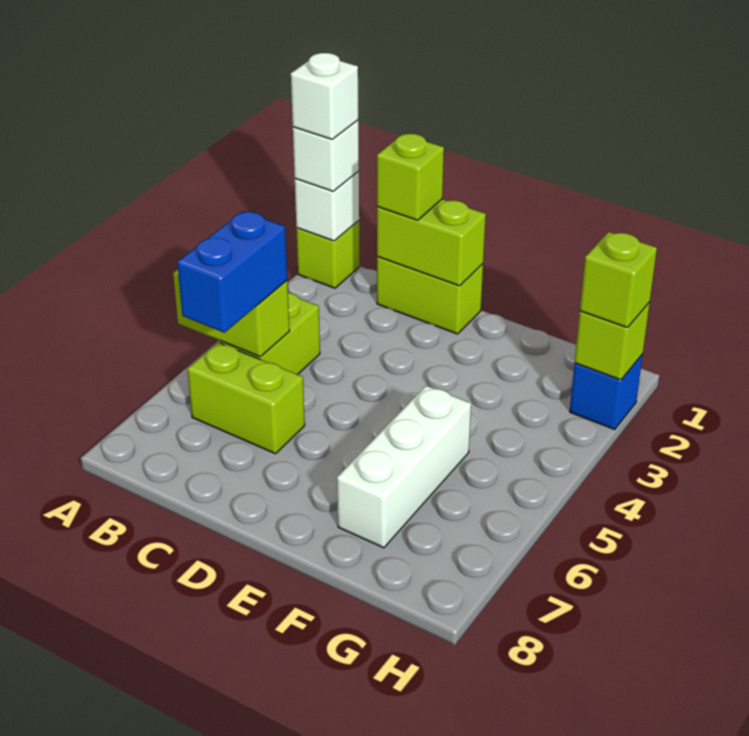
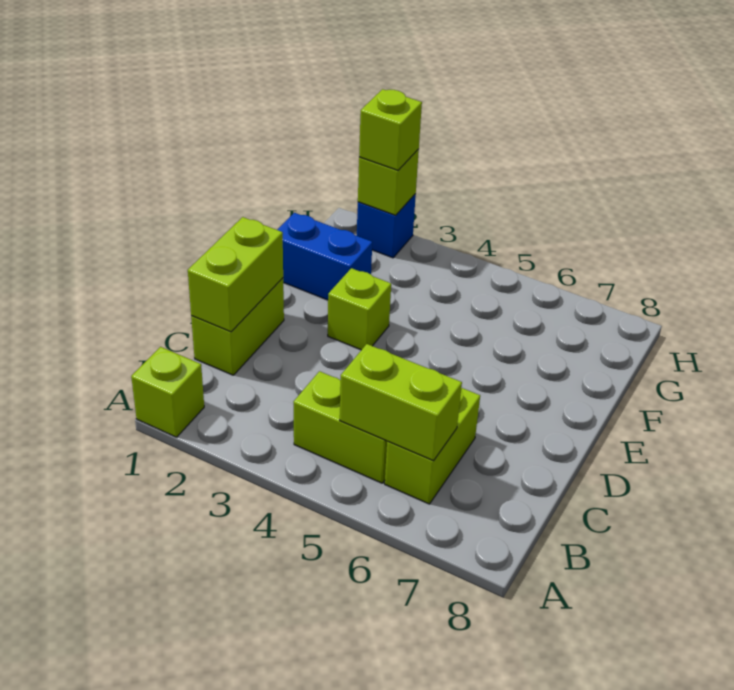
white brick A1 level 2 -> none
white brick A1 level 3 -> none
white brick A1 level 4 -> none
lime brick A5:B5 level 2 -> lime brick B5:B6 level 2
blue brick B5:B6 level 3 -> blue brick F1:F2 level 1
lime brick C1 level 3 -> lime brick E3 level 1
white brick F5:F7 level 1 -> none

